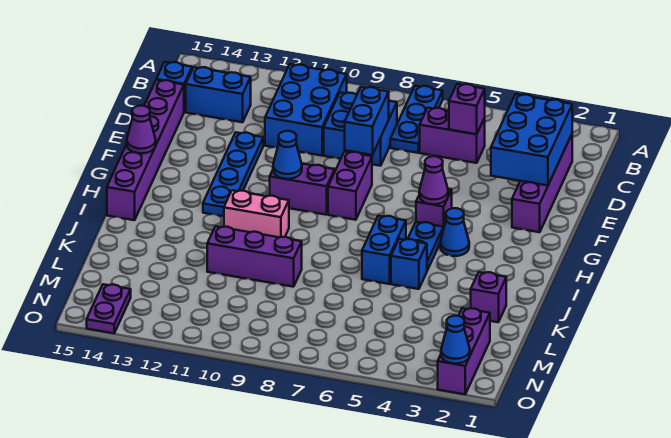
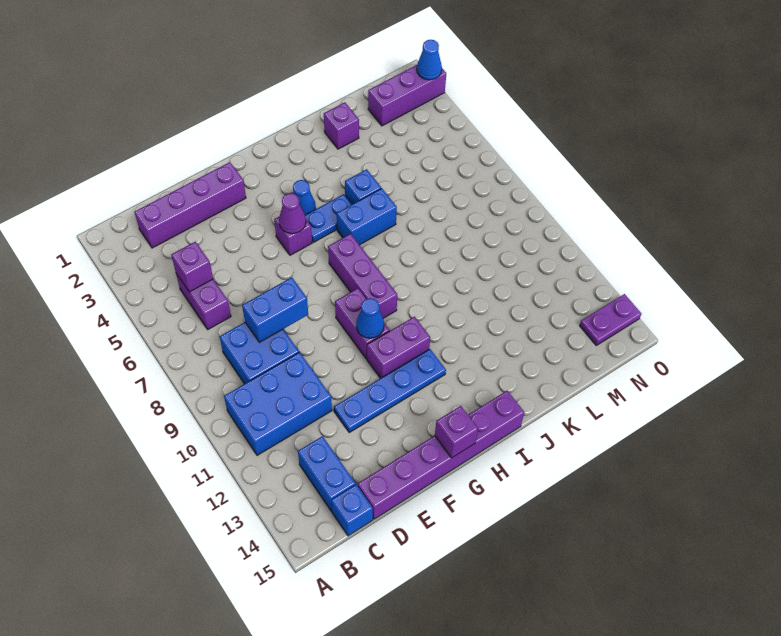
blue plate A7:C7 level 1 -> none
blue brick C2:E3 level 2 -> none
purple brick F8:G8 level 1 -> purple brick G11:H11 level 1
purple cone G15 level 2 -> purple brick G15 level 2
pink brick I10:I11 level 1 -> none
purple brick K9:K11 level 1 -> purple brick H7:H9 level 1

